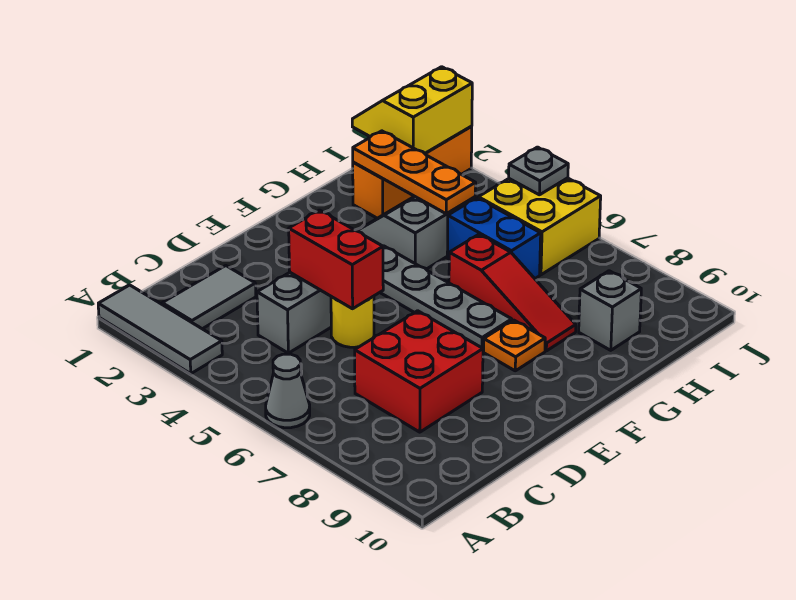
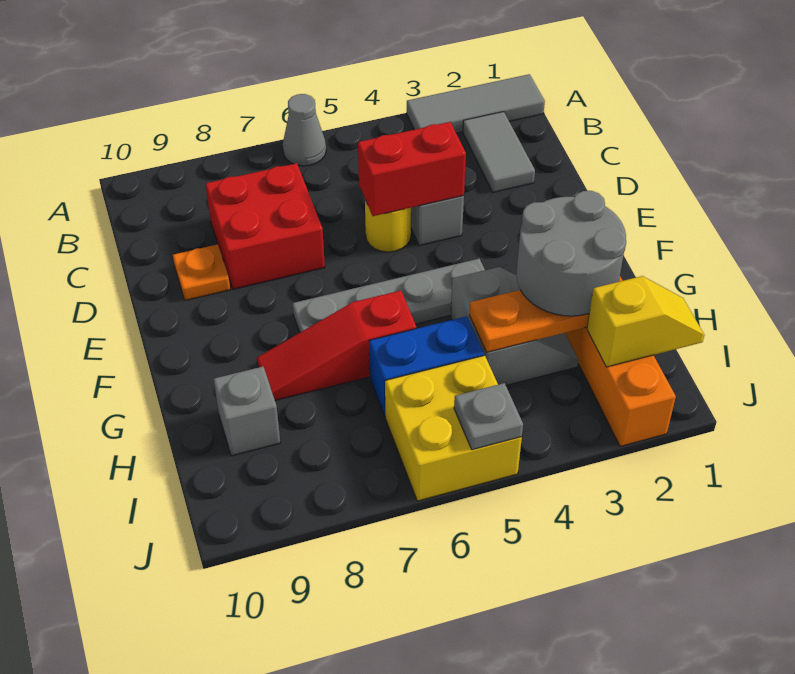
orange plate F8 level 1 -> orange plate D9 level 1
none -> grey round brick G2:H3 level 3
yellow slope I1:J2 level 2 top 2 -> yellow slope I1:I2 level 2 top 2

